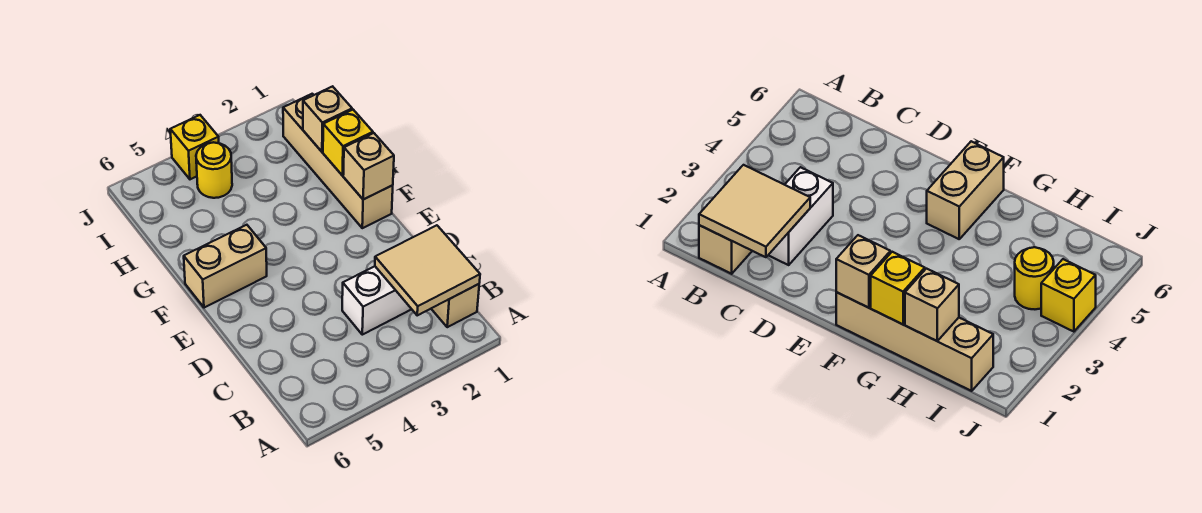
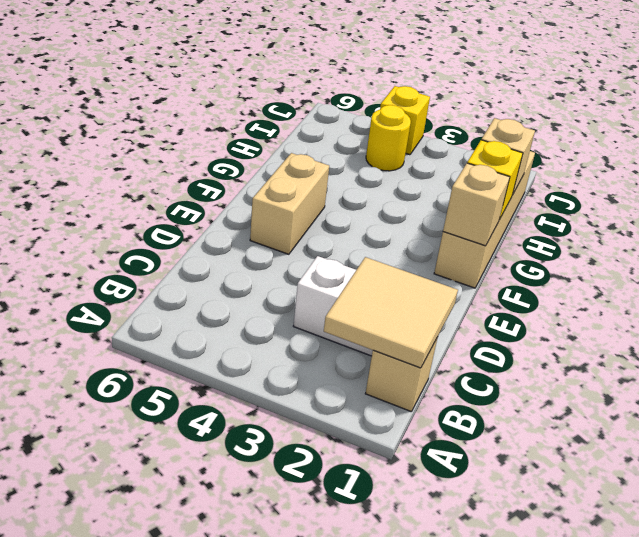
tan brick F5:F6 level 1 -> tan brick E5:F5 level 1

